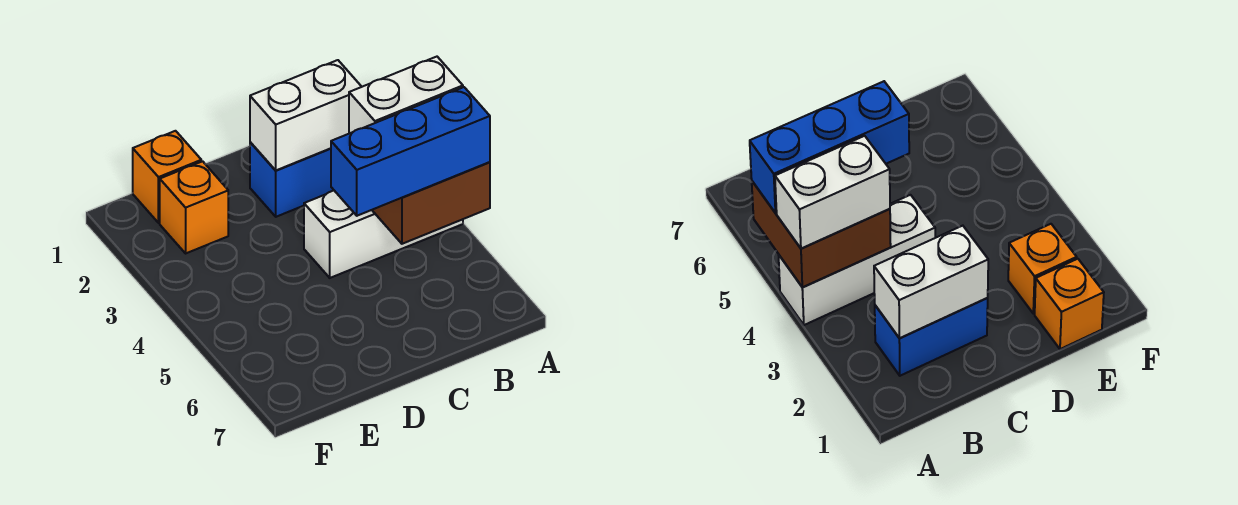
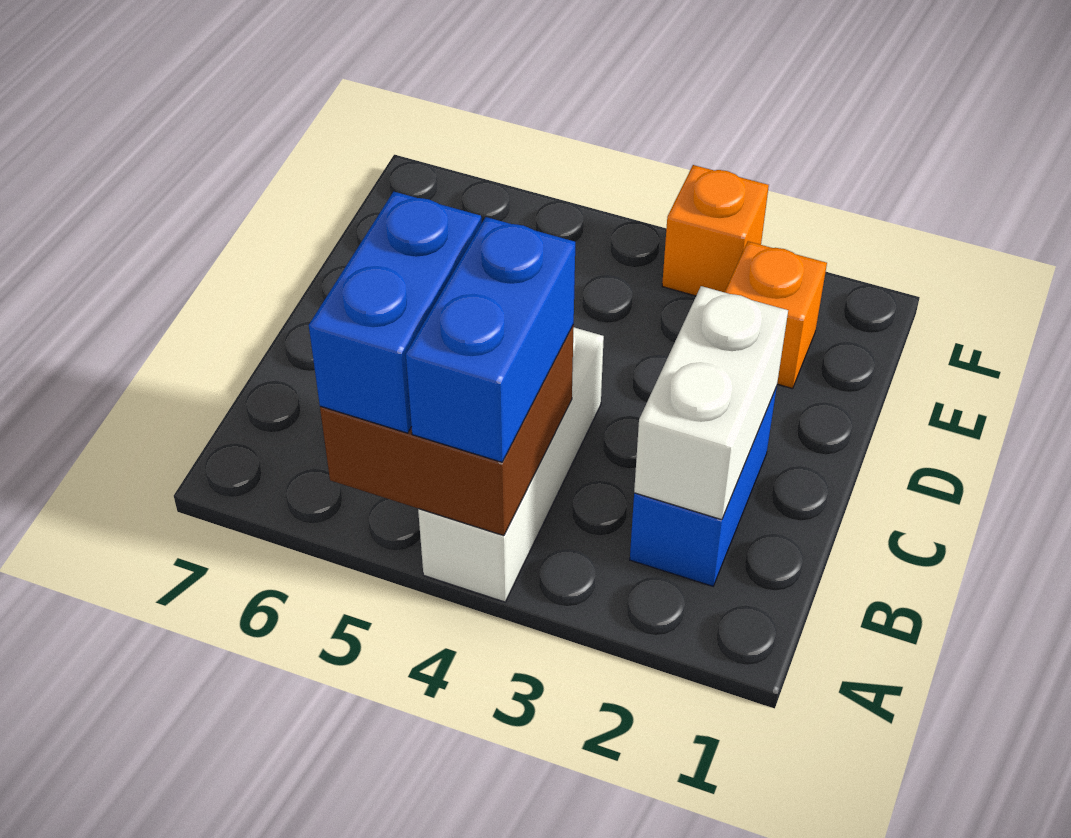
white brick A4:B4 level 3 -> blue brick A4:B4 level 3
blue brick A5:C5 level 3 -> blue brick A5:B5 level 3
orange brick E1 level 1 -> orange brick F3 level 1

